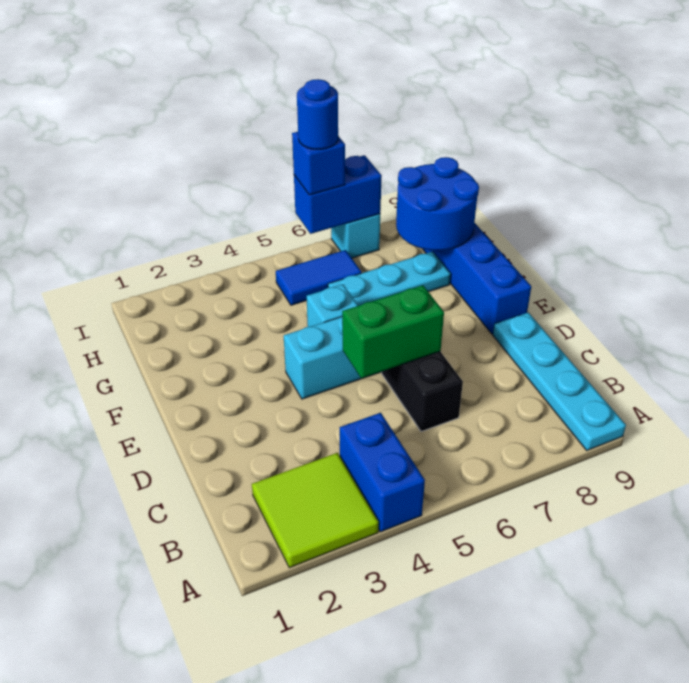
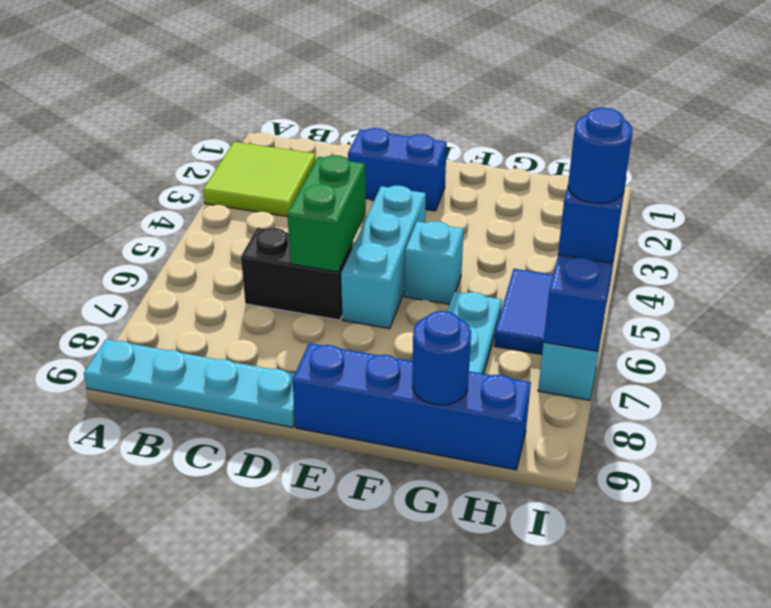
blue brick A4:B4 level 1 -> blue brick D2:E2 level 1
blue round brick G8:H9 level 2 -> blue round brick G9 level 2

